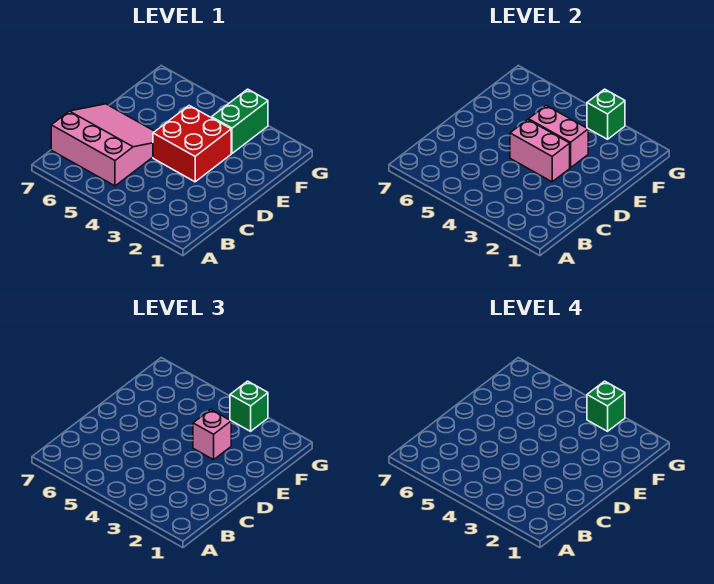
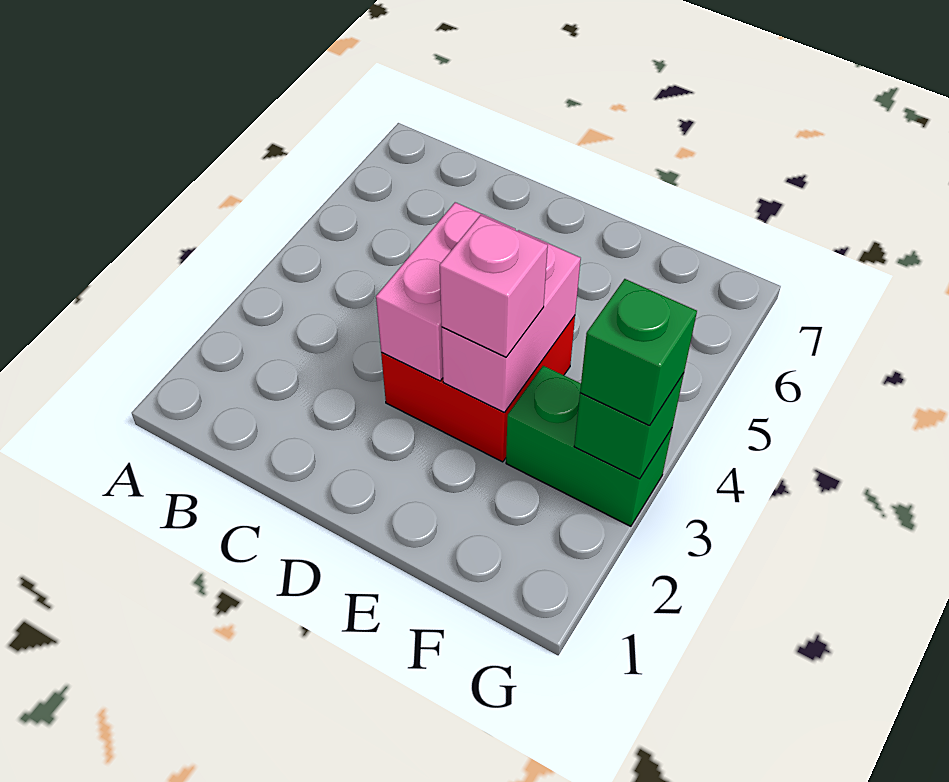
pink slope B5:D7 level 1 top B -> none
green brick G3 level 4 -> none

